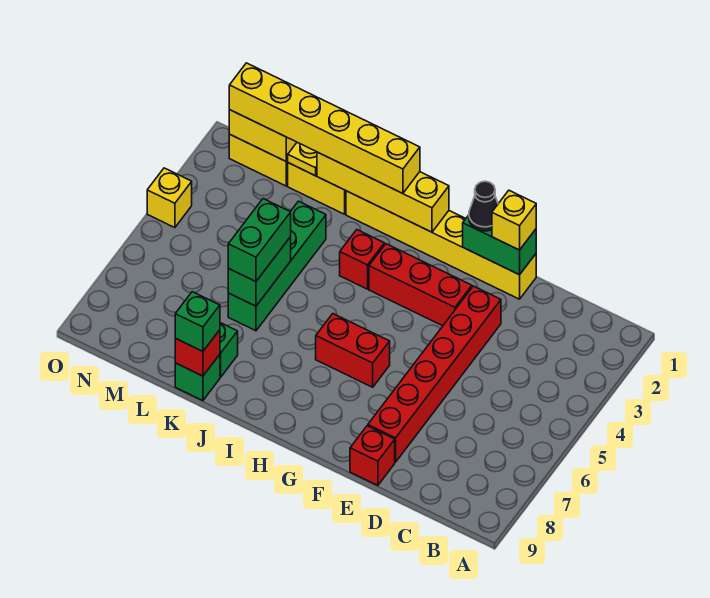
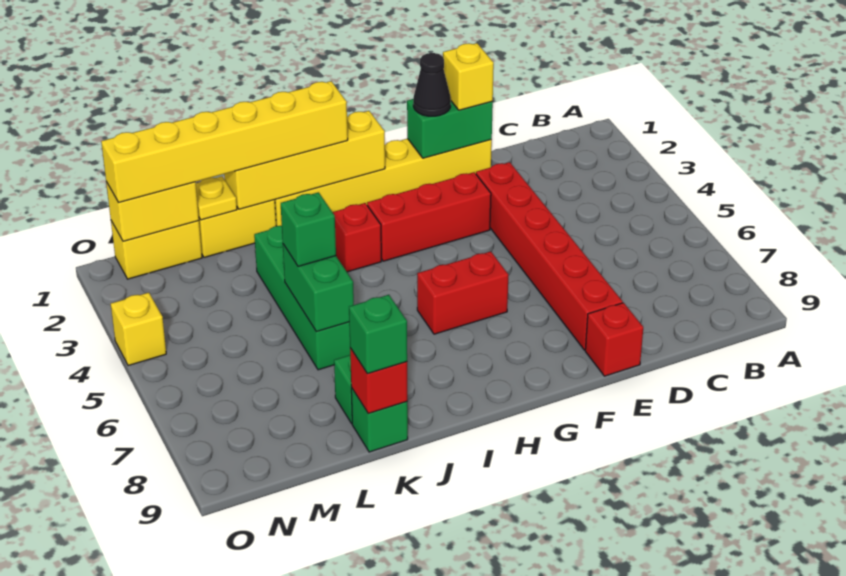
green brick K5:K6 level 3 -> green brick K5 level 3

